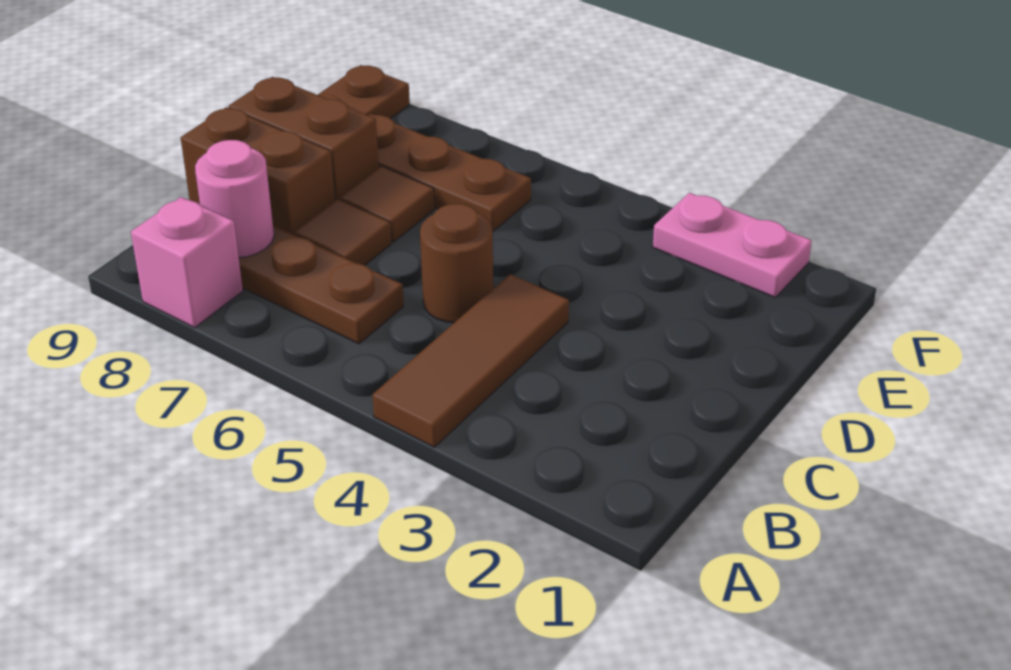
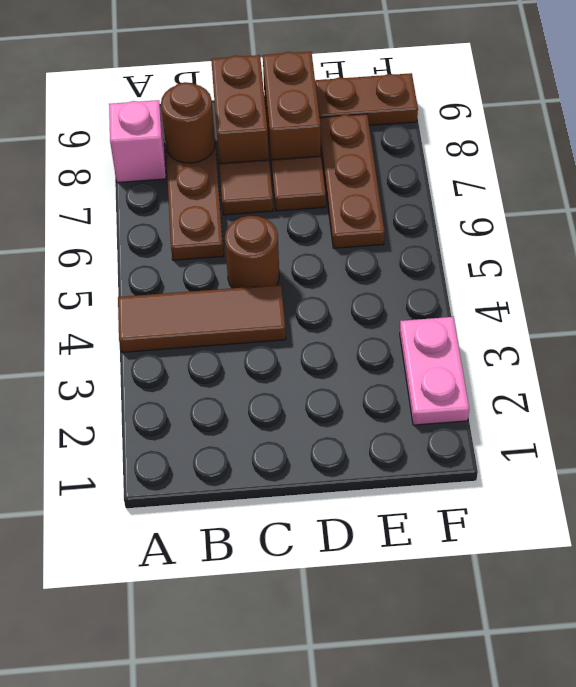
pink round brick B8 level 2 -> brown round brick B8 level 2

